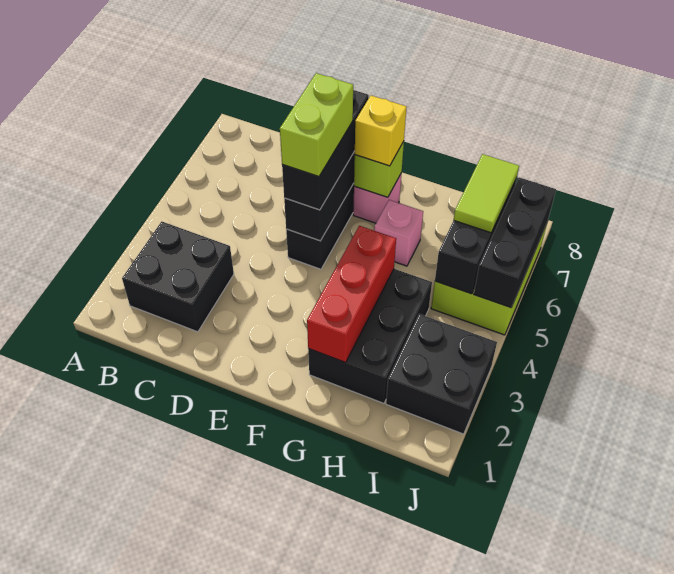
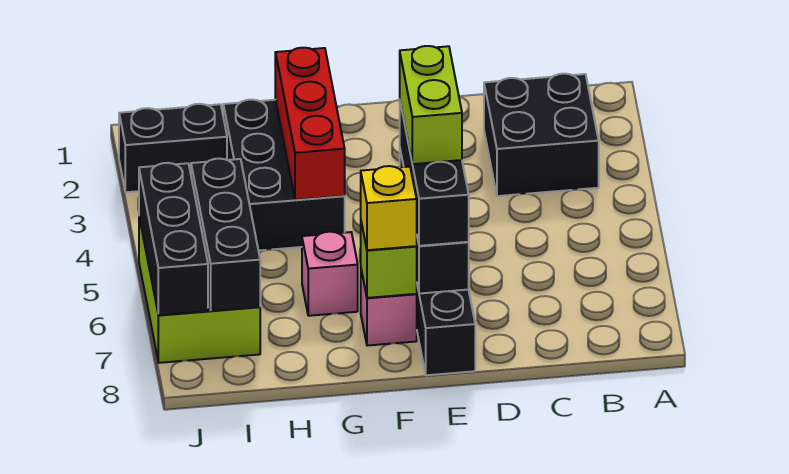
black brick I2:J3 level 1 -> black brick I2:J2 level 1
lime tile I6:I7 level 3 -> none

